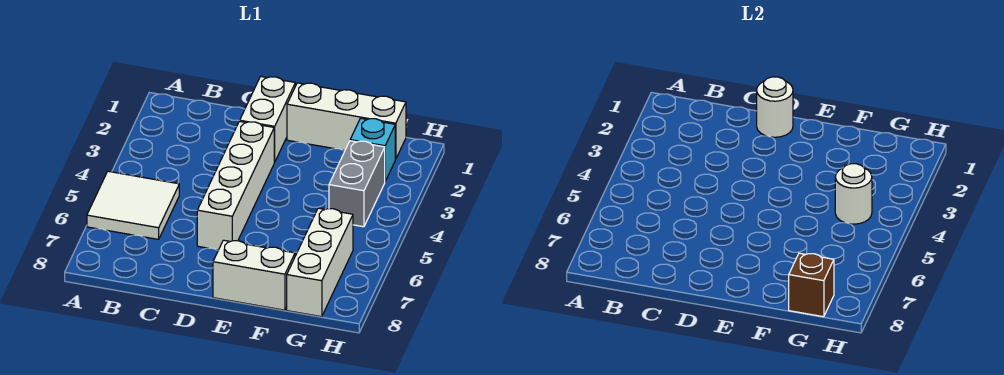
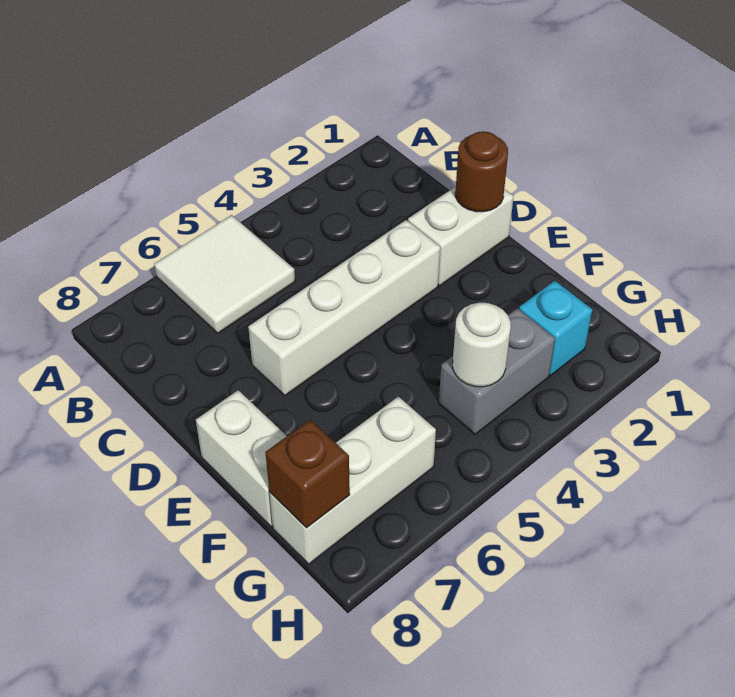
white round brick D1 level 2 -> brown round brick D1 level 2
white brick E1:G1 level 1 -> none

